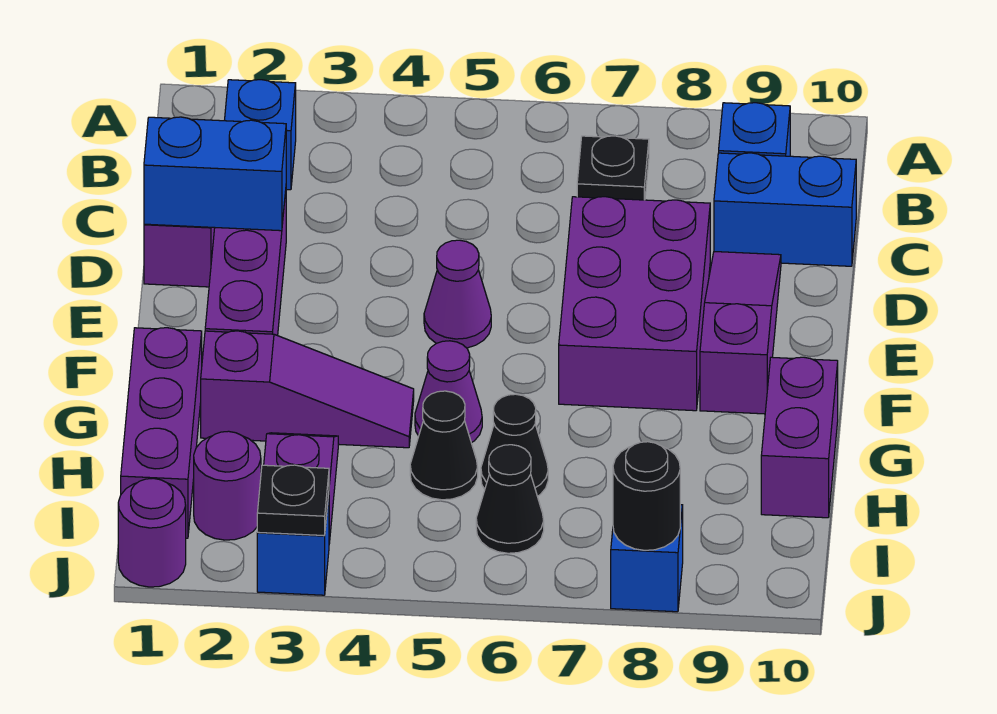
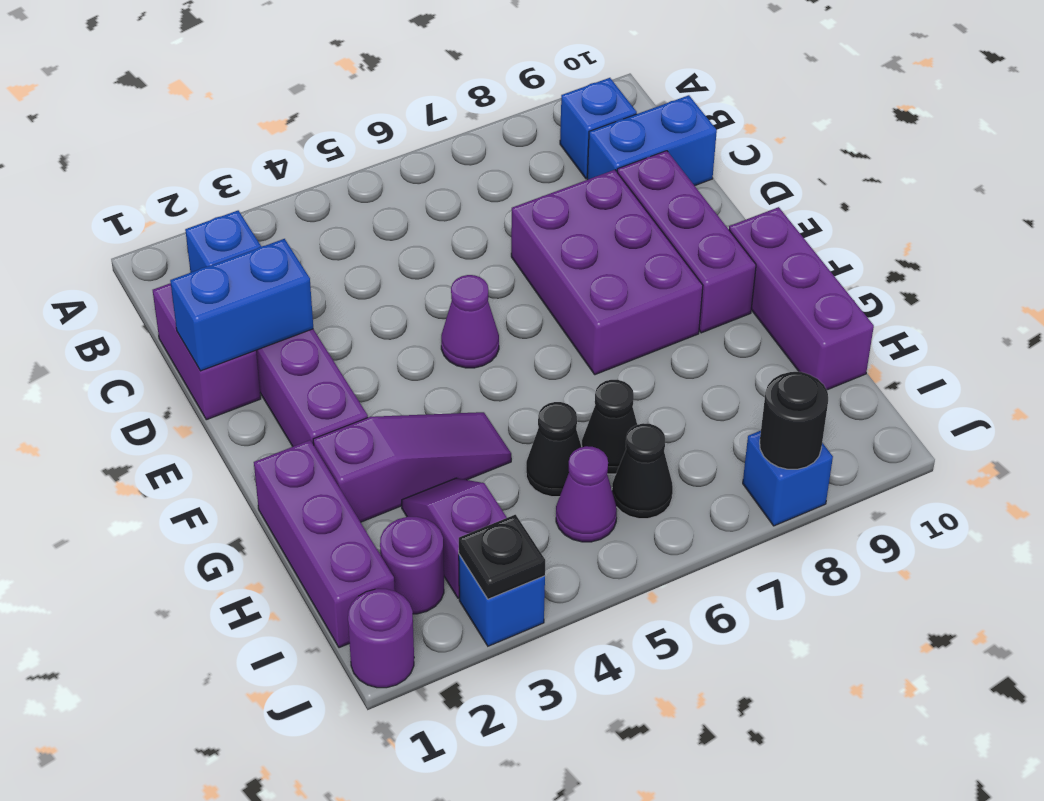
black plate B7 level 1 -> none
purple slope D9:F9 level 1 top F -> purple brick D9:F9 level 1
purple cone G5 level 1 -> purple cone I5 level 1
purple brick G10:H10 level 1 -> purple brick F10:H10 level 1

